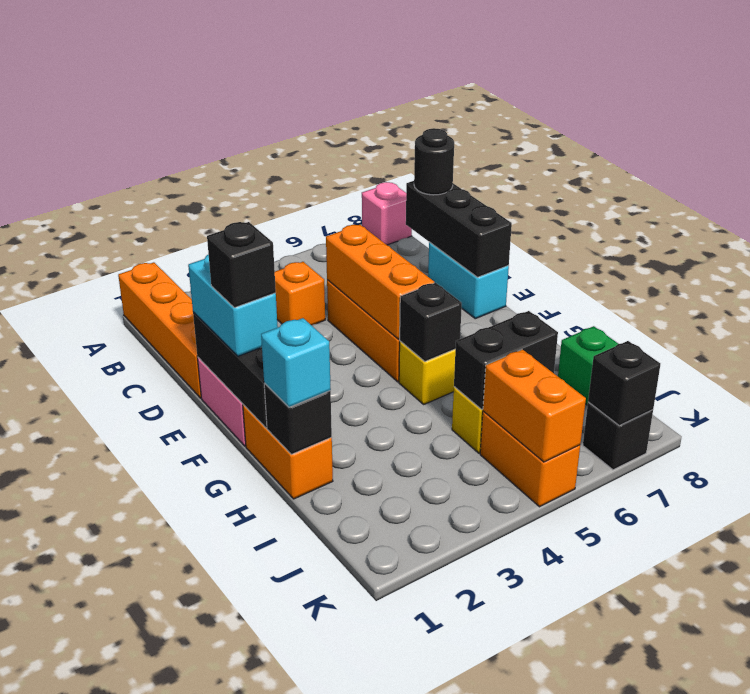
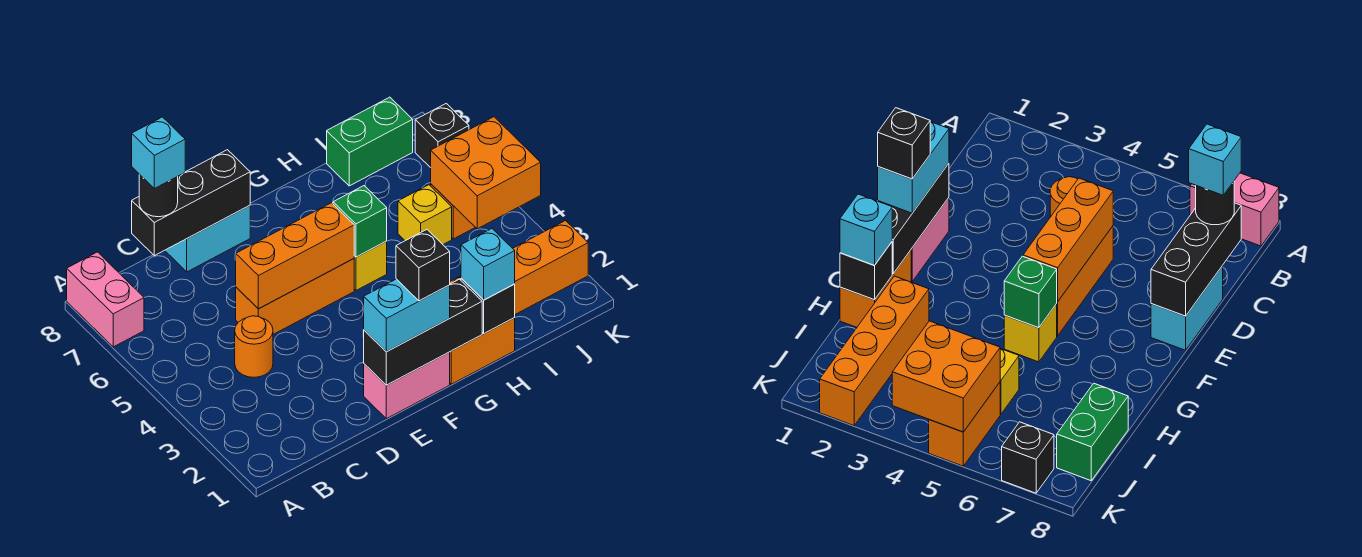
orange brick A1:D1 level 1 -> orange brick H2:K2 level 1
pink brick A8 level 1 -> pink brick A7:A8 level 1
orange brick C4 level 1 -> orange round brick C4 level 1
none -> cyan brick C8 level 4
black brick G5 level 2 -> green brick G5 level 2
black brick I5:I6 level 2 -> none
orange brick J5:K5 level 2 -> orange brick J4:K5 level 2
black brick K7 level 2 -> none

